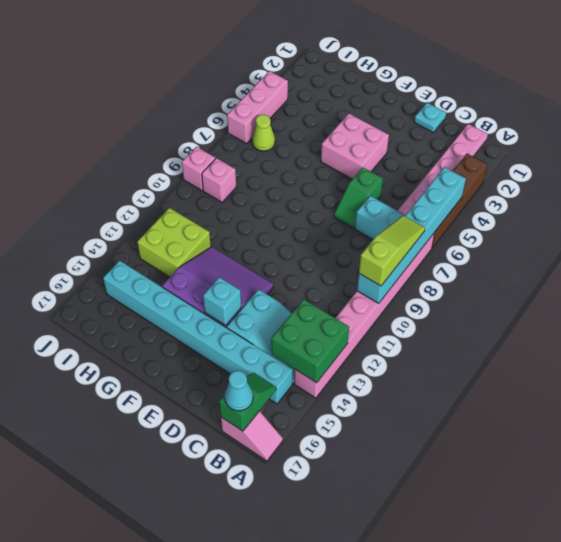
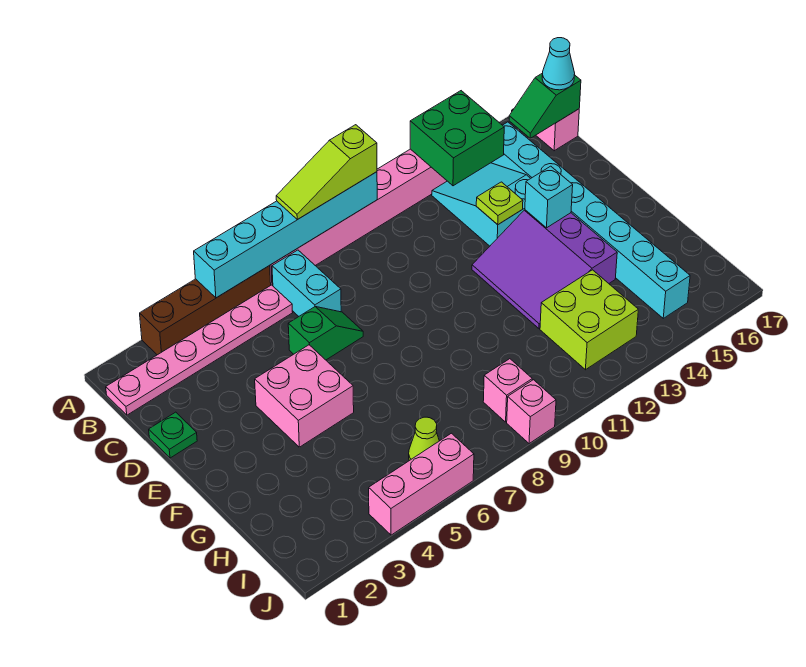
cyan plate D1 level 1 -> green plate D1 level 1
none -> lime plate D13 level 2

